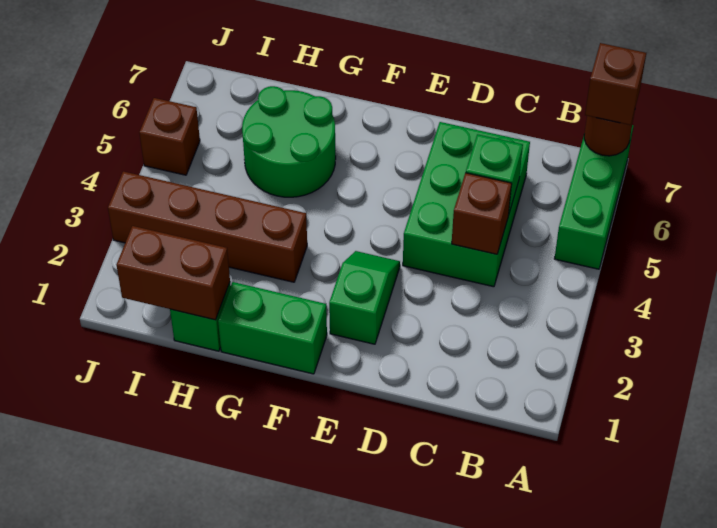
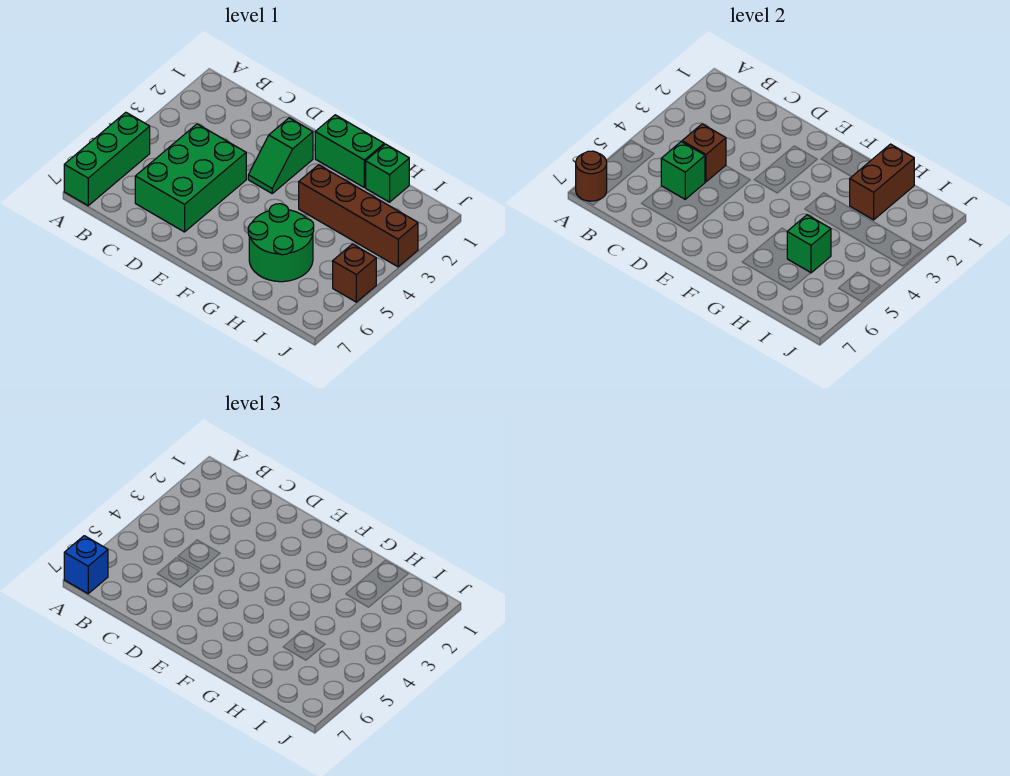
brown brick A7 level 3 -> blue brick A7 level 3
brown brick H1:I1 level 2 -> brown brick H1:H2 level 2
none -> green brick H5 level 2

